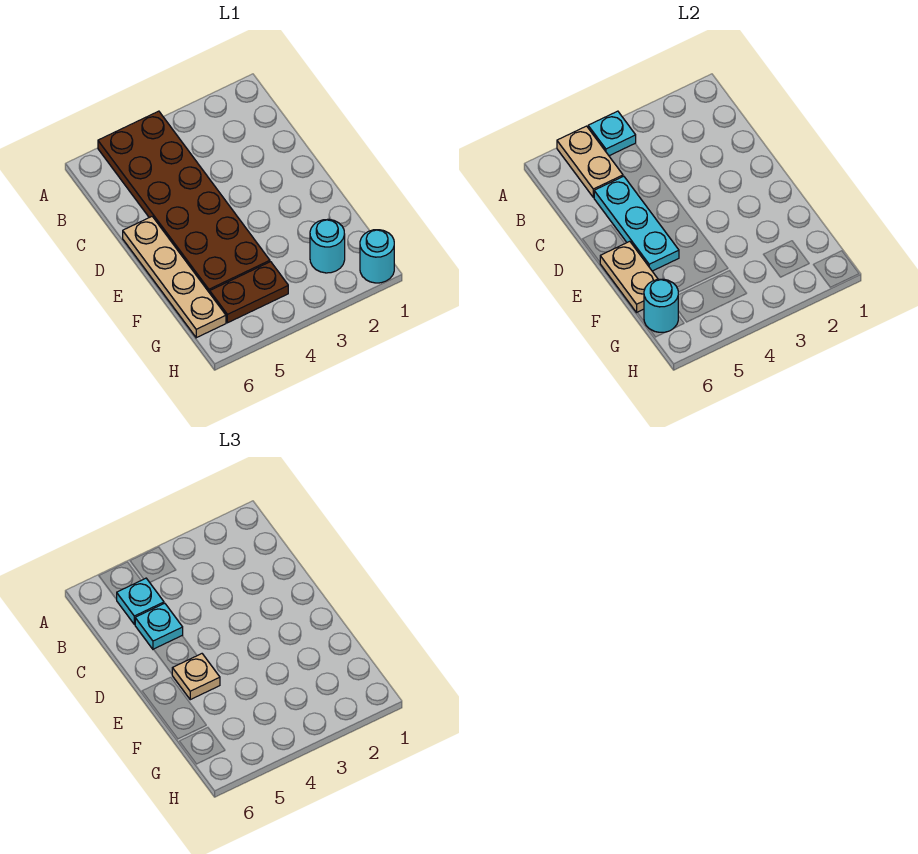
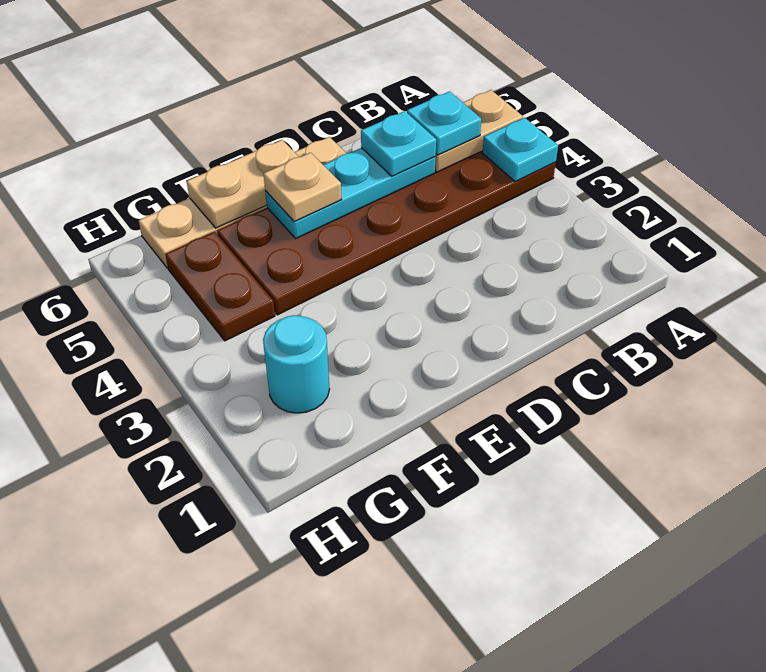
cyan round brick G6 level 2 -> none
cyan round brick H1 level 1 -> none

